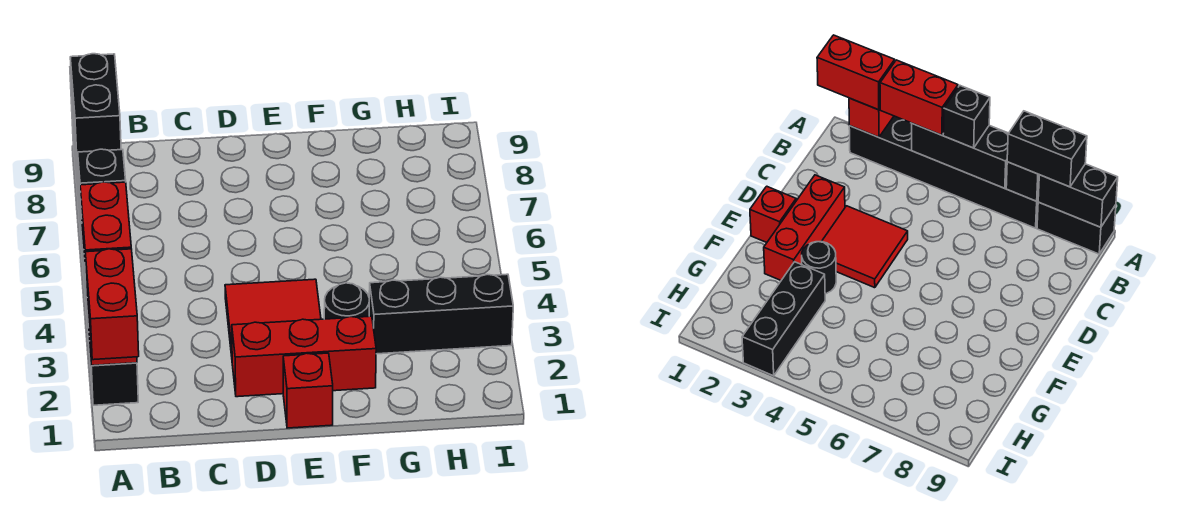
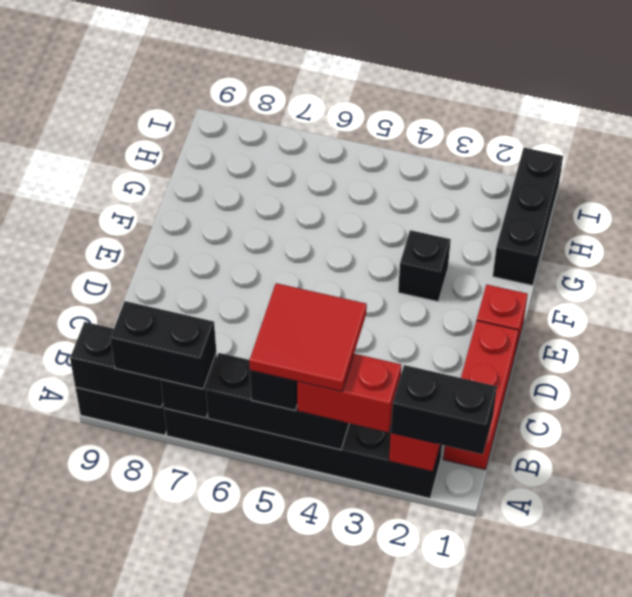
red brick A1:A2 level 3 -> black brick A1:A2 level 3
red brick D2:F2 level 1 -> red brick B1:D1 level 1
red tile D3:E4 level 1 -> red tile A4:B5 level 4
black round brick F3 level 1 -> black brick F3 level 1
black brick G3:I3 level 1 -> black brick G1:I1 level 1

